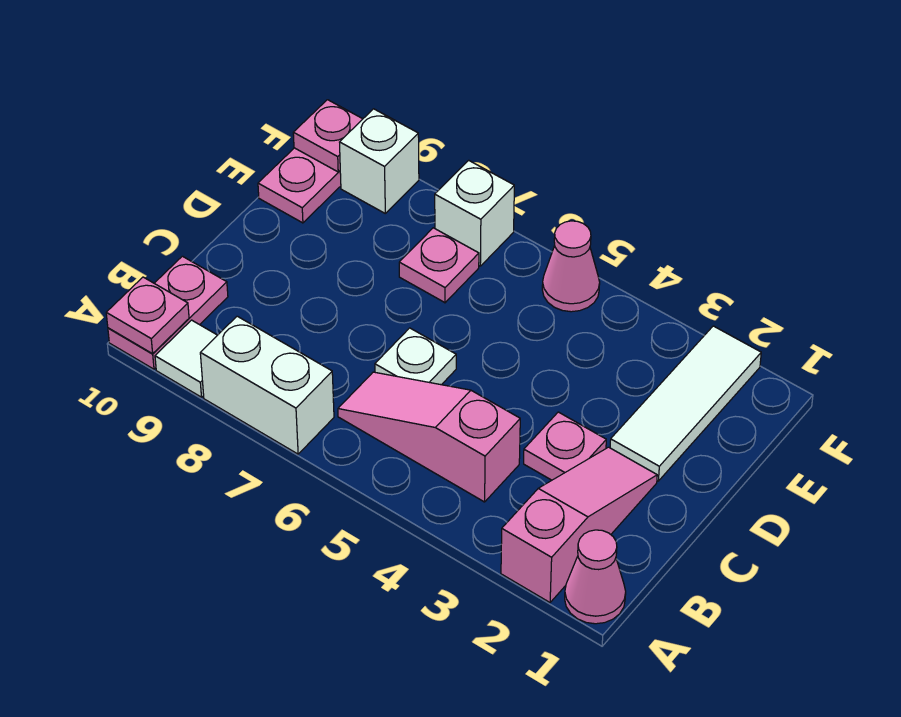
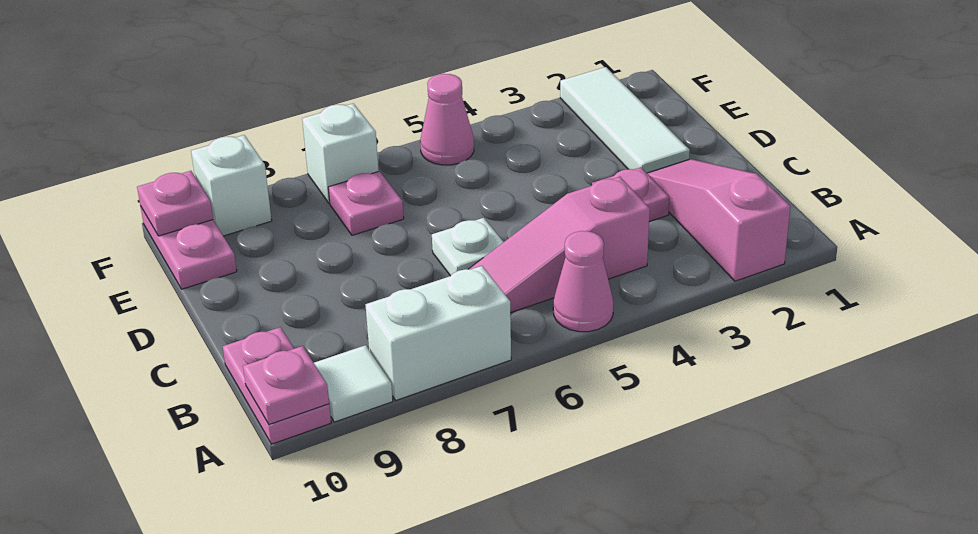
pink cone A1 level 1 -> pink cone A5 level 1

